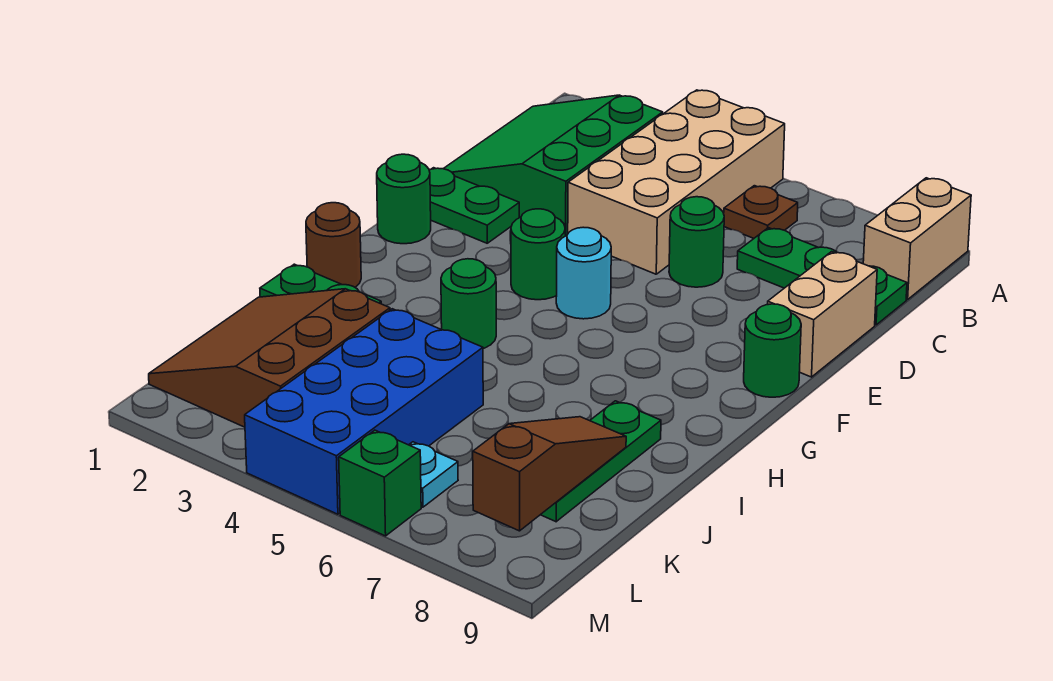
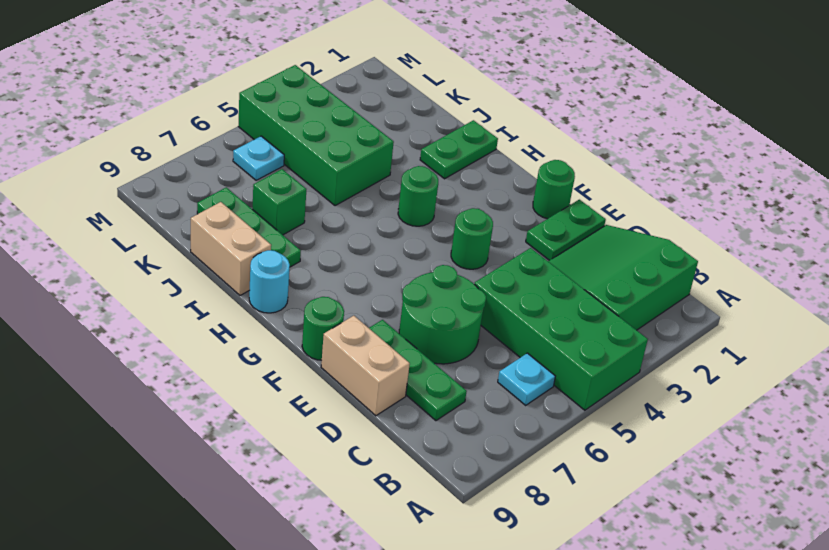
tan brick A4:D5 level 1 -> green brick A4:D5 level 1
tan brick A9:B9 level 1 -> tan brick I9:J9 level 1
green slope B1:D3 level 1 top 3 -> green slope B1:D3 level 1 top B
brown plate B6 level 1 -> cyan plate B6 level 1
green plate C7:C9 level 1 -> green plate C8:E8 level 1
green round brick D6 level 1 -> green round brick D6:E7 level 1
cyan round brick F5 level 1 -> cyan round brick H9 level 1
brown round brick H1 level 1 -> none
brown slope J1:L3 level 1 top 3 -> none
blue brick J4:M5 level 1 -> green brick J4:M5 level 1
brown slope J8:L8 level 2 top L -> none
green brick M6 level 1 -> green brick J7 level 1

